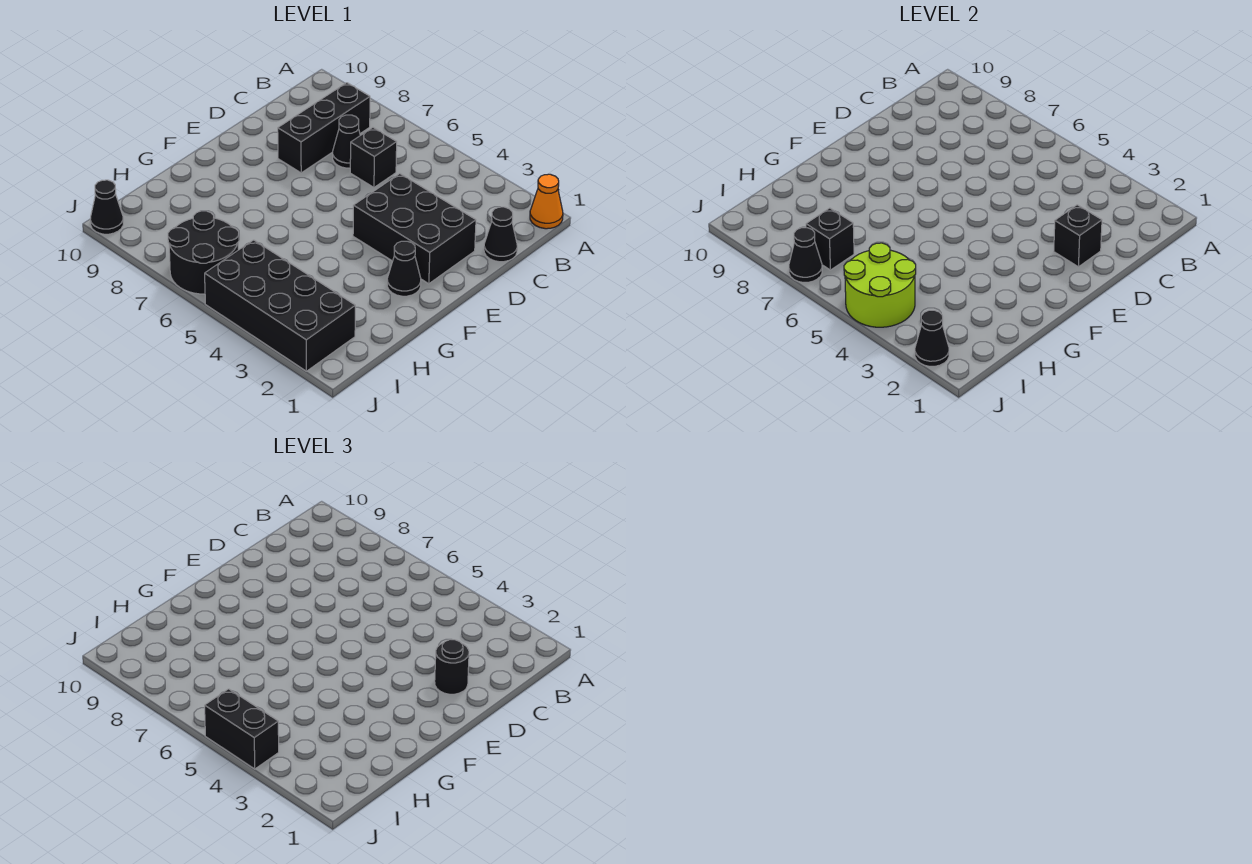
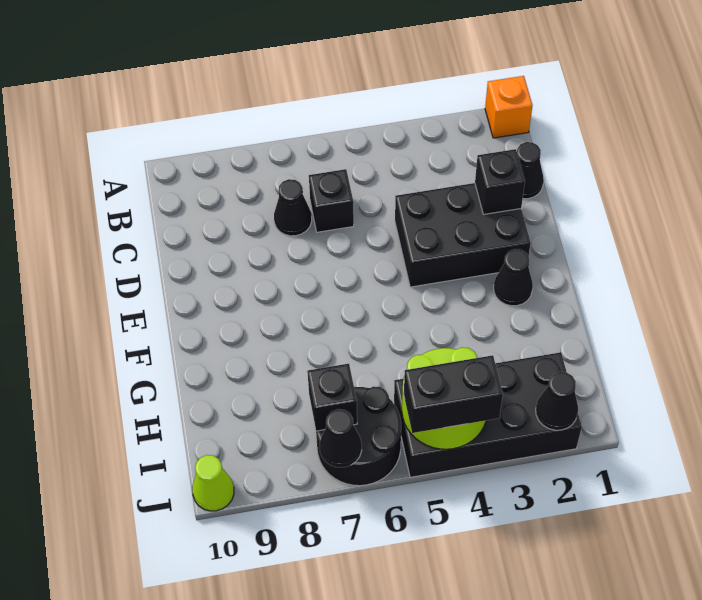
orange cone A1 level 1 -> orange brick A1 level 1
black brick B8:D8 level 1 -> none
black round brick D2 level 3 -> none
black cone J10 level 1 -> lime cone J10 level 1

